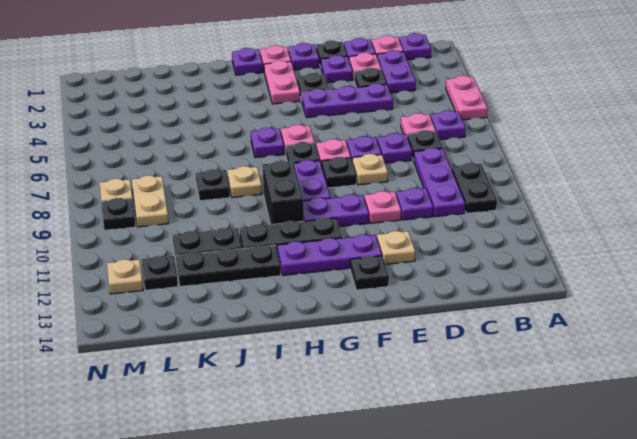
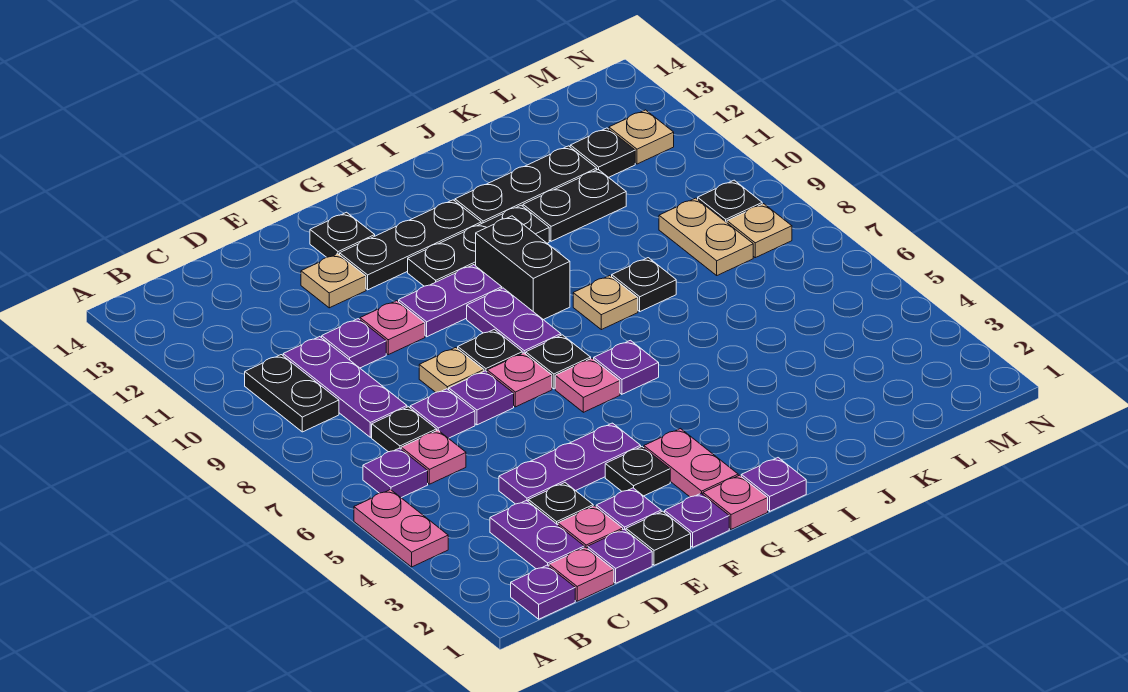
purple plate F12:H12 level 1 -> black plate F12:H12 level 1

